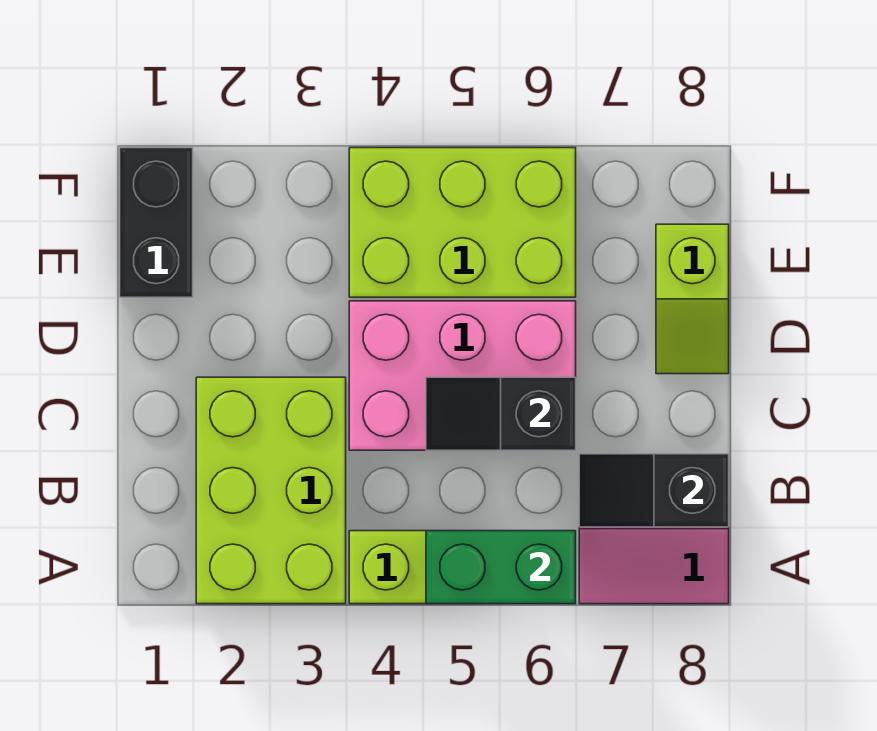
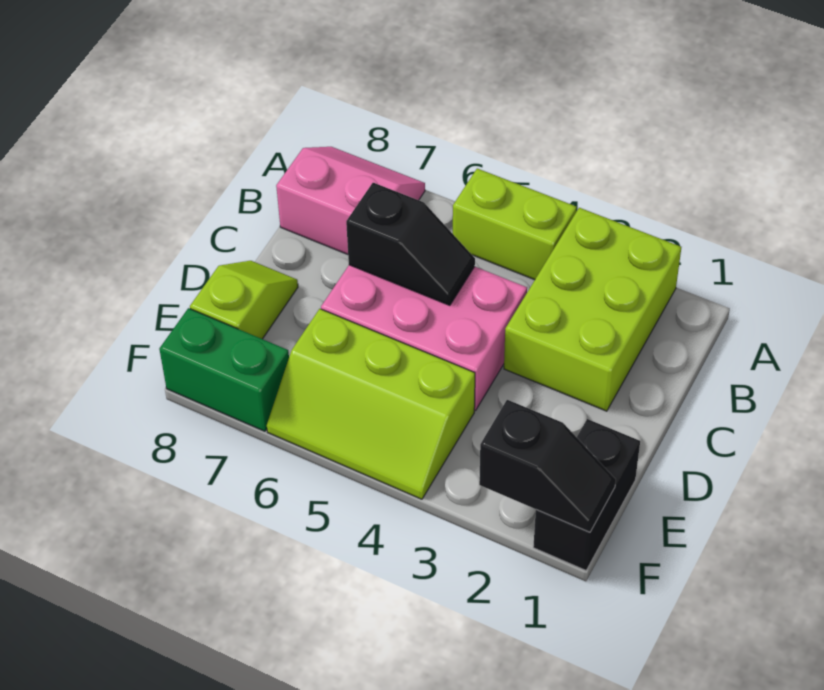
green brick A5:A6 level 2 -> green brick F7:F8 level 1
black slope B7:B8 level 2 top 8 -> black slope F1:F2 level 2 top 2
lime brick E4:F6 level 1 -> lime slope E4:F6 level 1 top E

